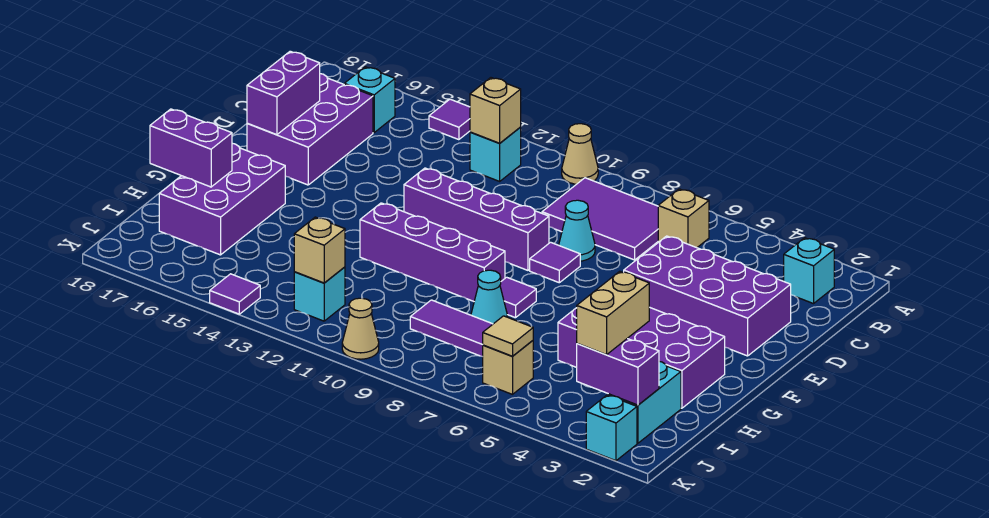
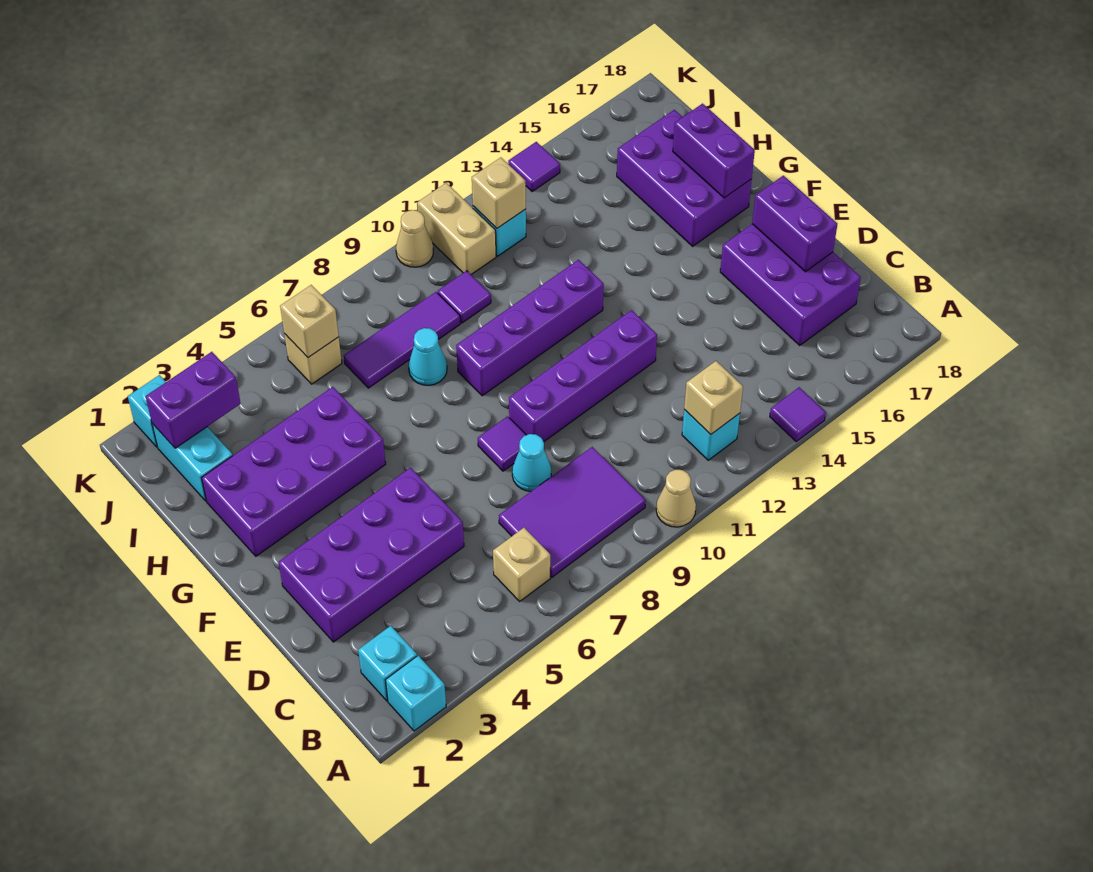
cyan brick B16 level 1 -> cyan brick A2 level 1
purple tile G8 level 1 -> purple tile I10 level 1
purple brick H17:H18 level 2 -> purple brick G17:H17 level 2
tan brick I3:J3 level 3 -> tan brick J11:K11 level 1
tan tile J6 level 2 -> tan brick J6 level 2

